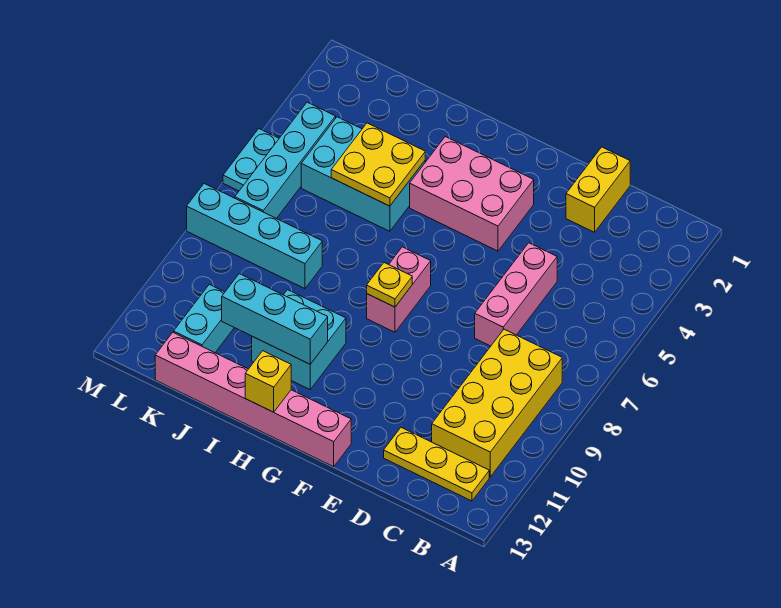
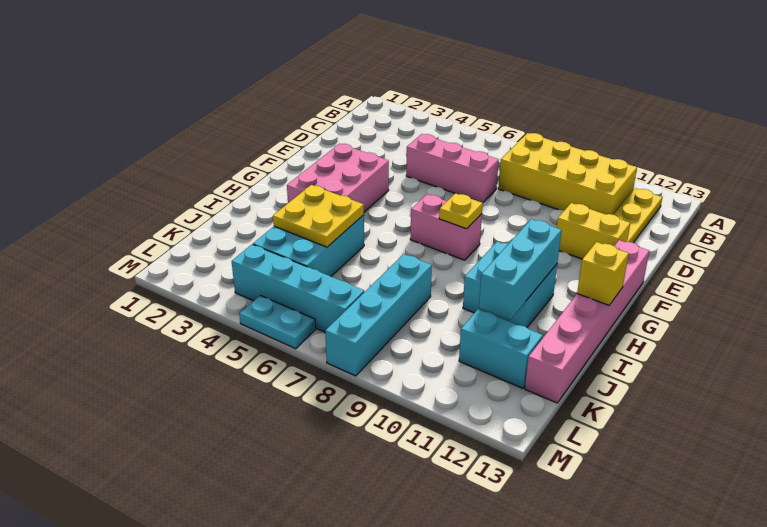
yellow brick D1:D2 level 1 -> yellow brick E11:E12 level 1

